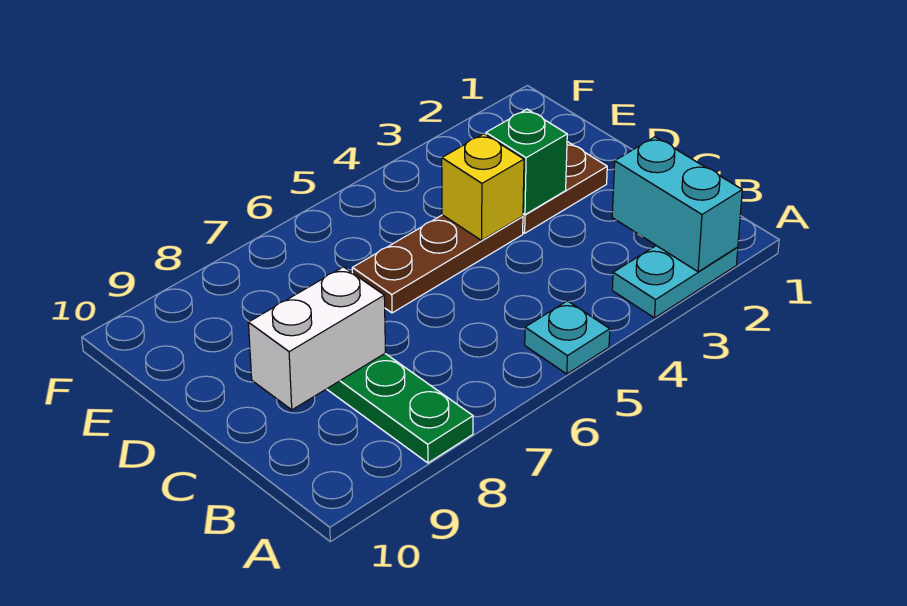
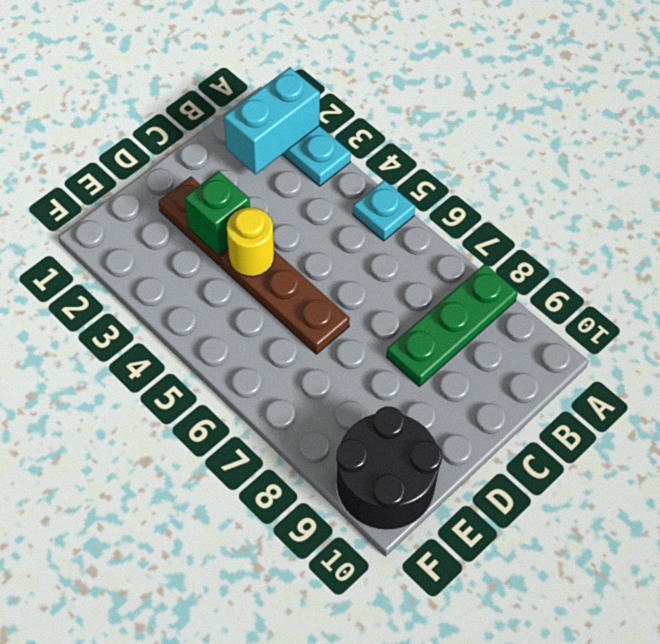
white brick C8:C9 level 2 -> none
yellow brick D4 level 2 -> yellow round brick D4 level 2
none -> black round brick E9:F10 level 1

